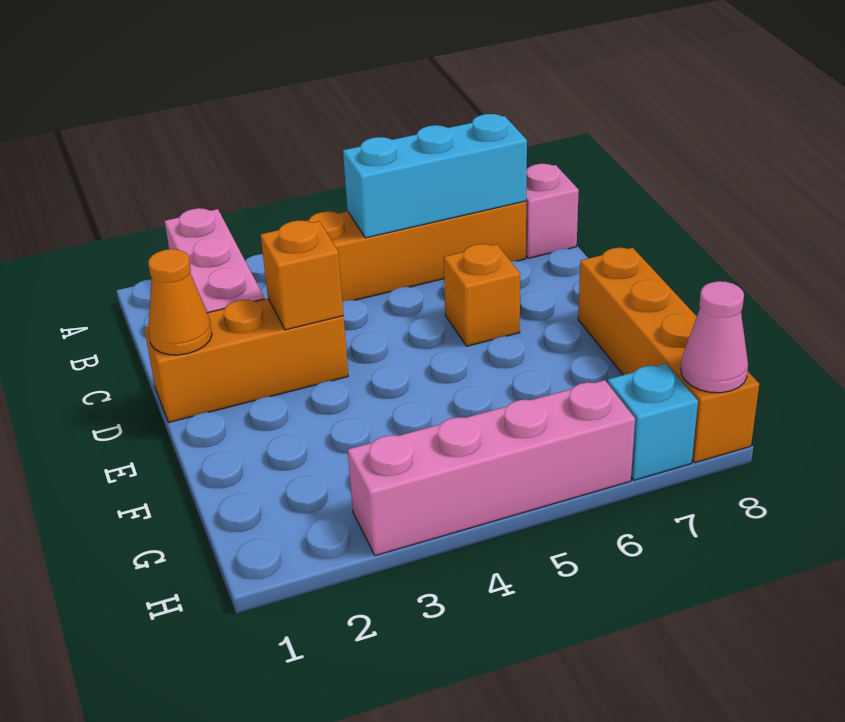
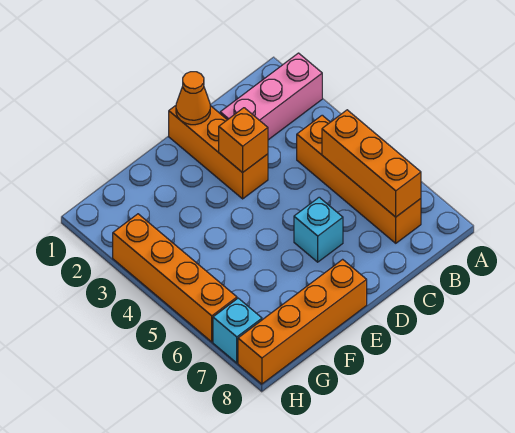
cyan brick B5:B7 level 2 -> orange brick B5:B7 level 2
pink brick B8 level 1 -> none
orange brick D6 level 1 -> cyan brick D6 level 1
pink brick H3:H6 level 1 -> orange brick H3:H6 level 1
pink cone H8 level 2 -> none

